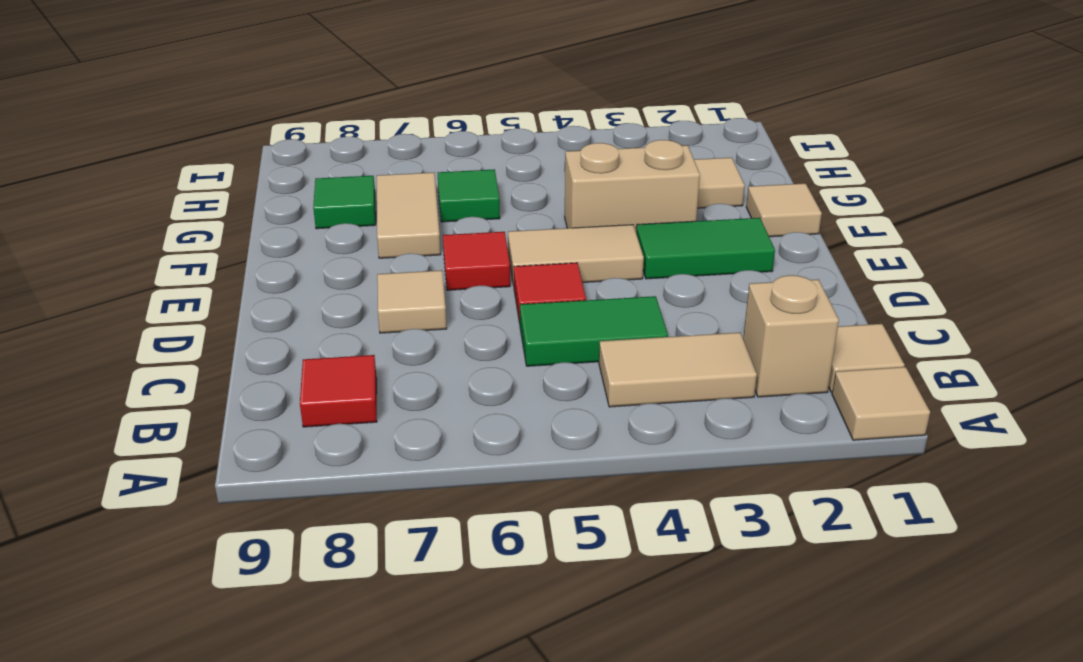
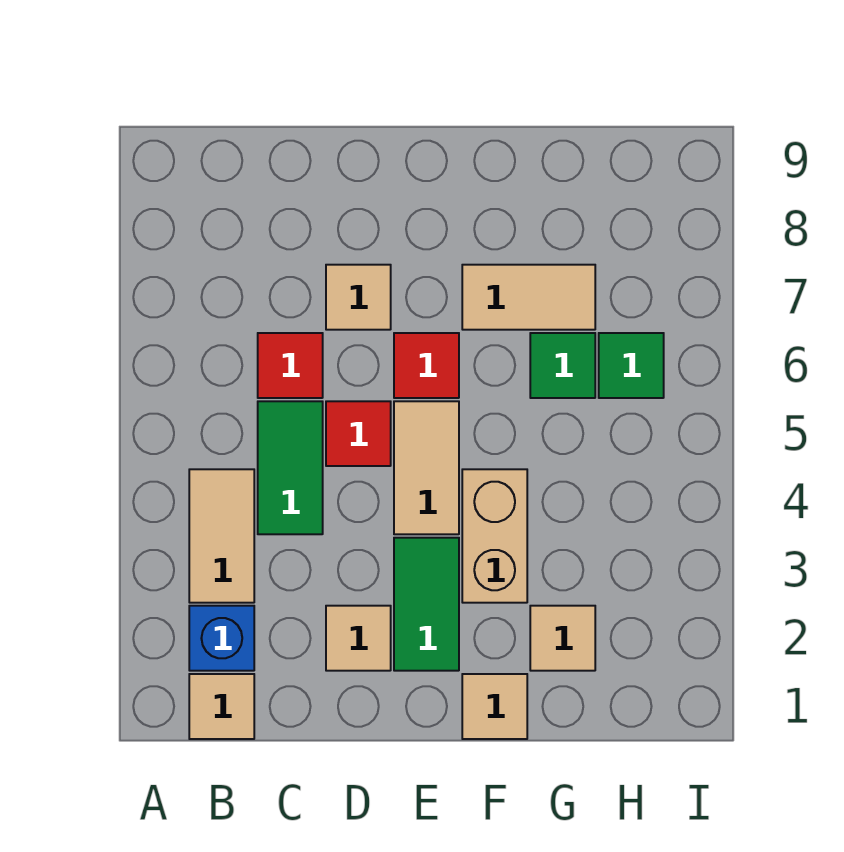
tan tile A1 level 1 -> tan tile D2 level 1
tan brick B2 level 1 -> blue brick B2 level 1
red tile B8 level 1 -> red tile C6 level 1
green tile G8 level 1 -> green tile H6 level 1

